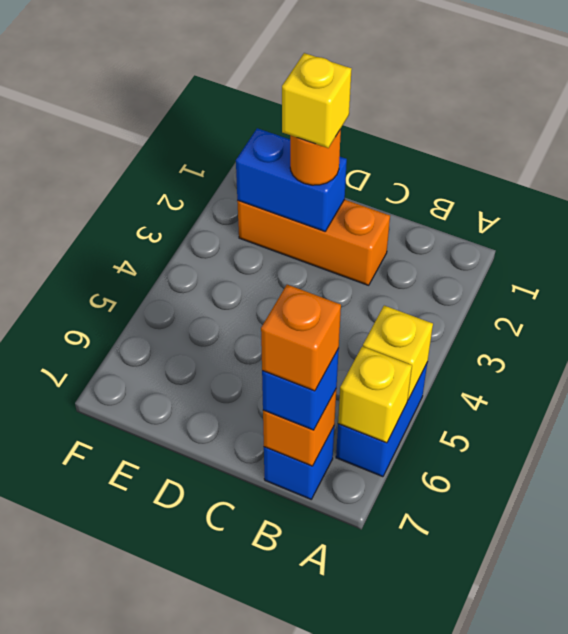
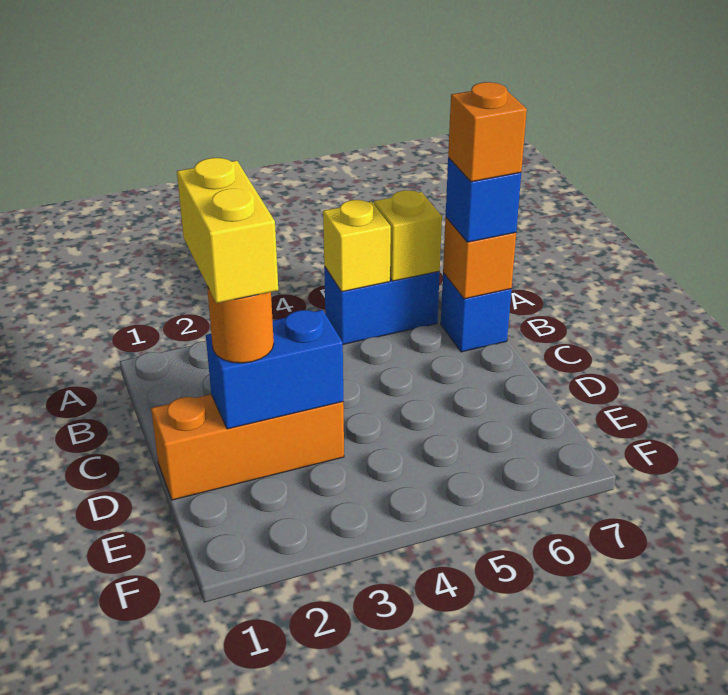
orange brick C2:E2 level 1 -> orange brick D1:D3 level 1
blue brick D2:E2 level 2 -> blue brick D2:D3 level 2
yellow brick D2 level 4 -> yellow brick C2:D2 level 4

